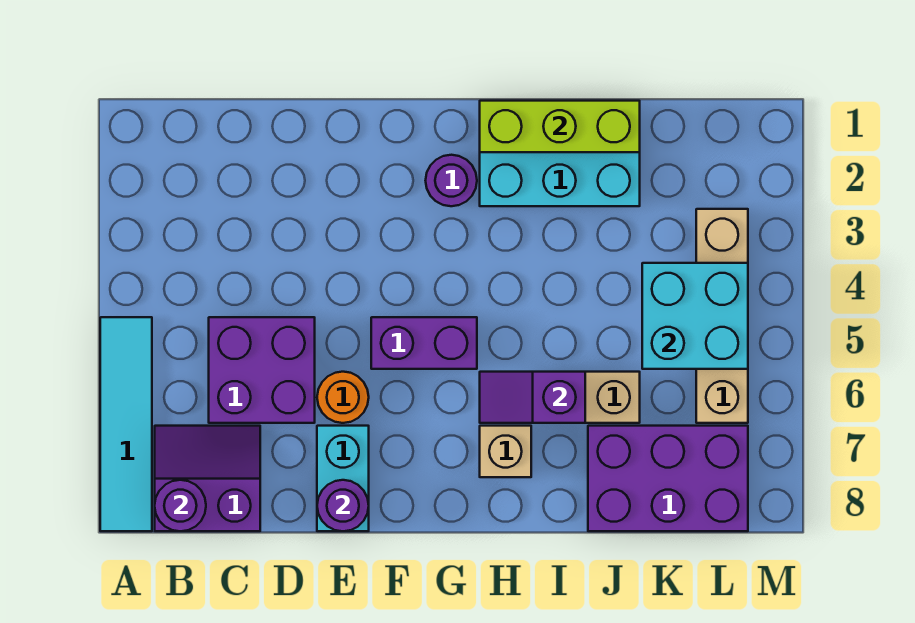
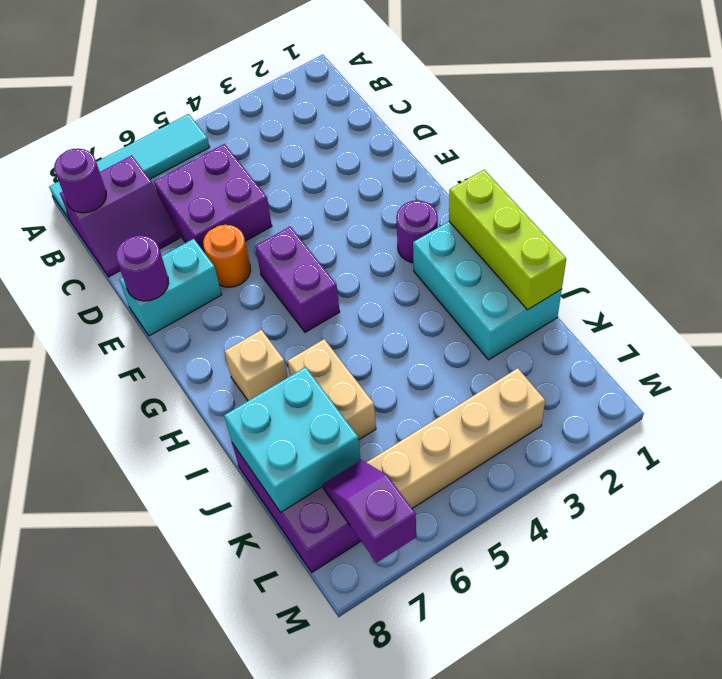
purple slope B7:C8 level 1 top 8 -> purple slope B7:C8 level 1 top B
purple slope H6:I6 level 2 top I -> purple slope L7:M7 level 2 top M
cyan brick K4:L5 level 2 -> cyan brick J7:K8 level 2

